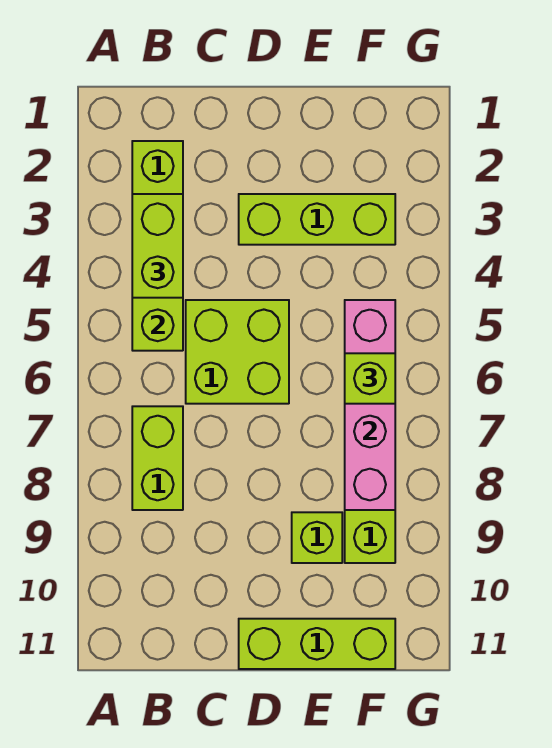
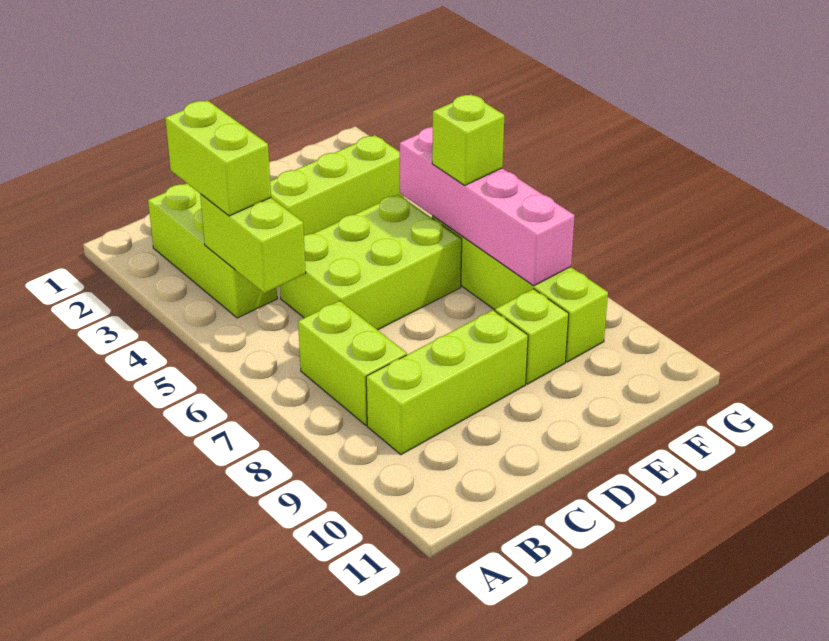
lime brick C5:D6 level 1 -> lime brick C5:E6 level 1
lime brick D11:F11 level 1 -> lime brick B9:D9 level 1

